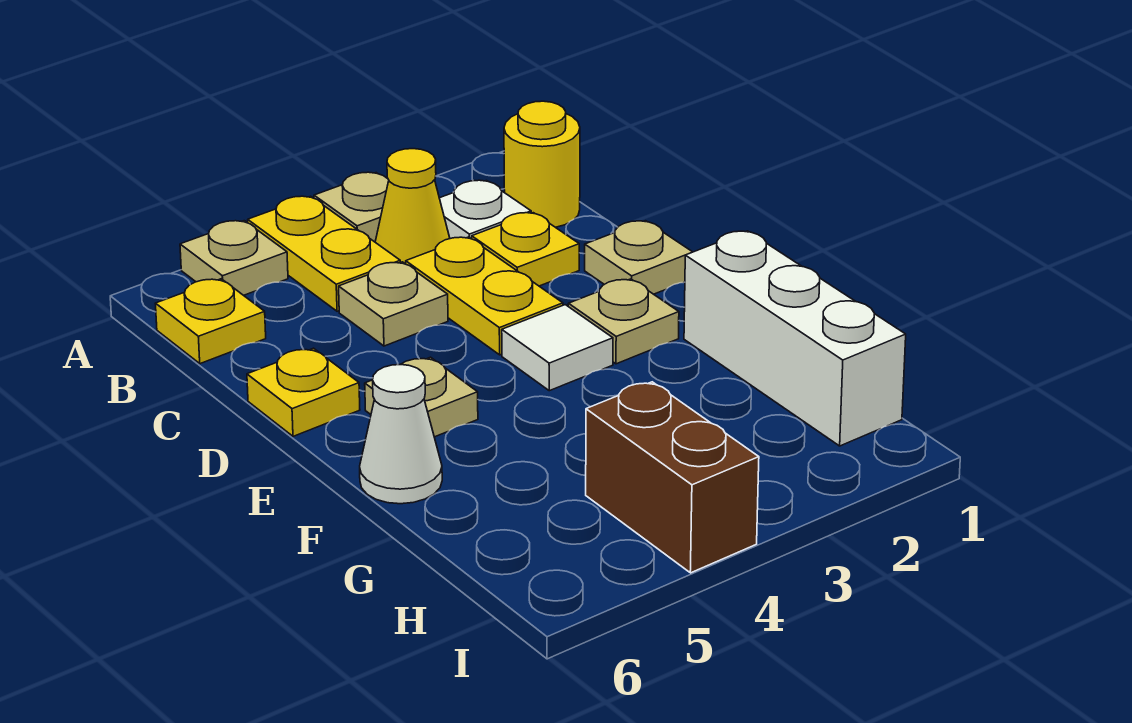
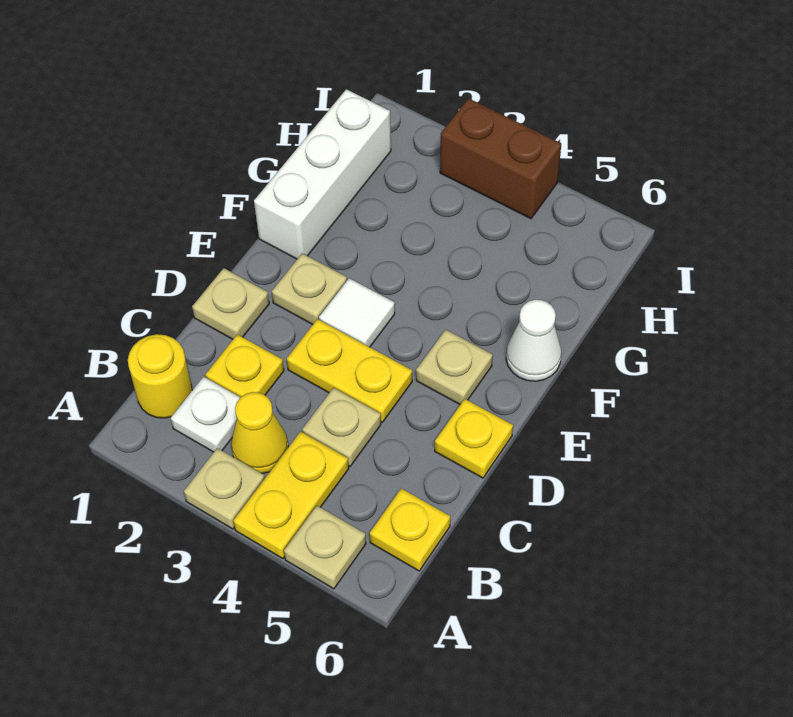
yellow plate C3:D3 level 1 -> yellow plate D3:D4 level 1
brown brick H4:I4 level 1 -> brown brick I3:I4 level 1

